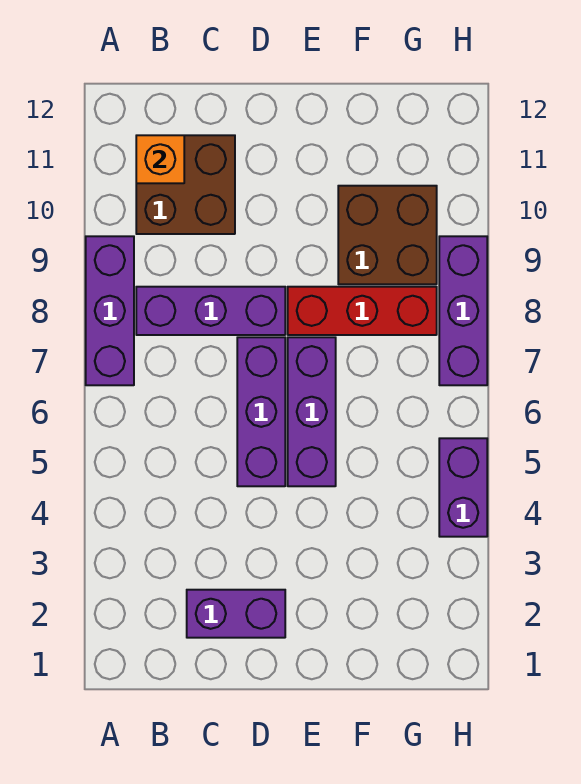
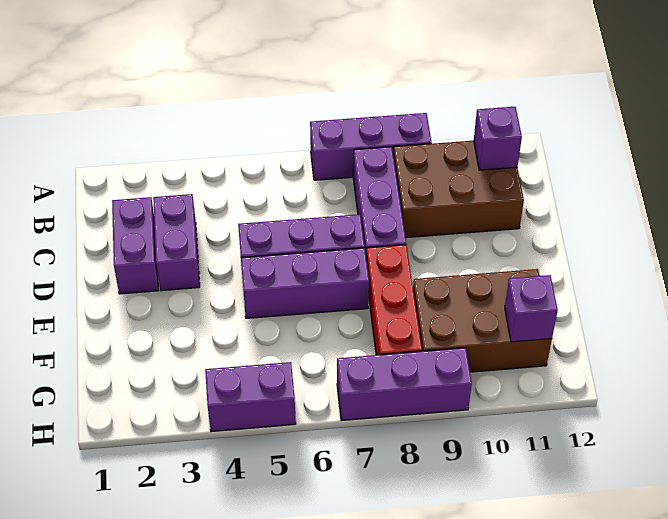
brown brick B10:C11 level 1 -> brown brick B9:C11 level 1
orange brick B11 level 2 -> purple brick B11 level 2
none -> purple brick C3:D3 level 1
brown brick F9:G10 level 1 -> brown brick F9:G11 level 1
none -> purple brick G11 level 2

